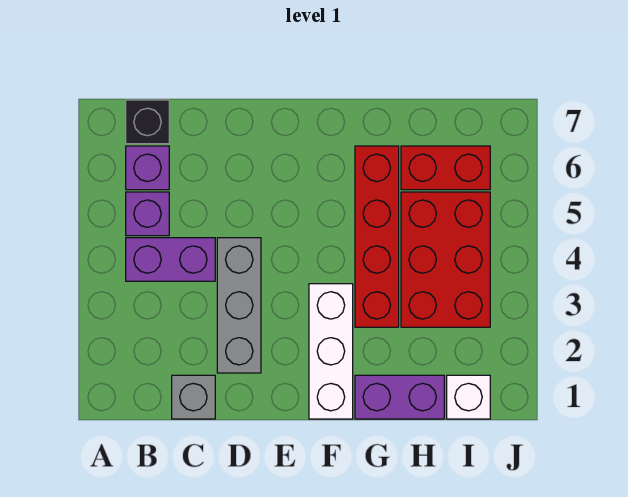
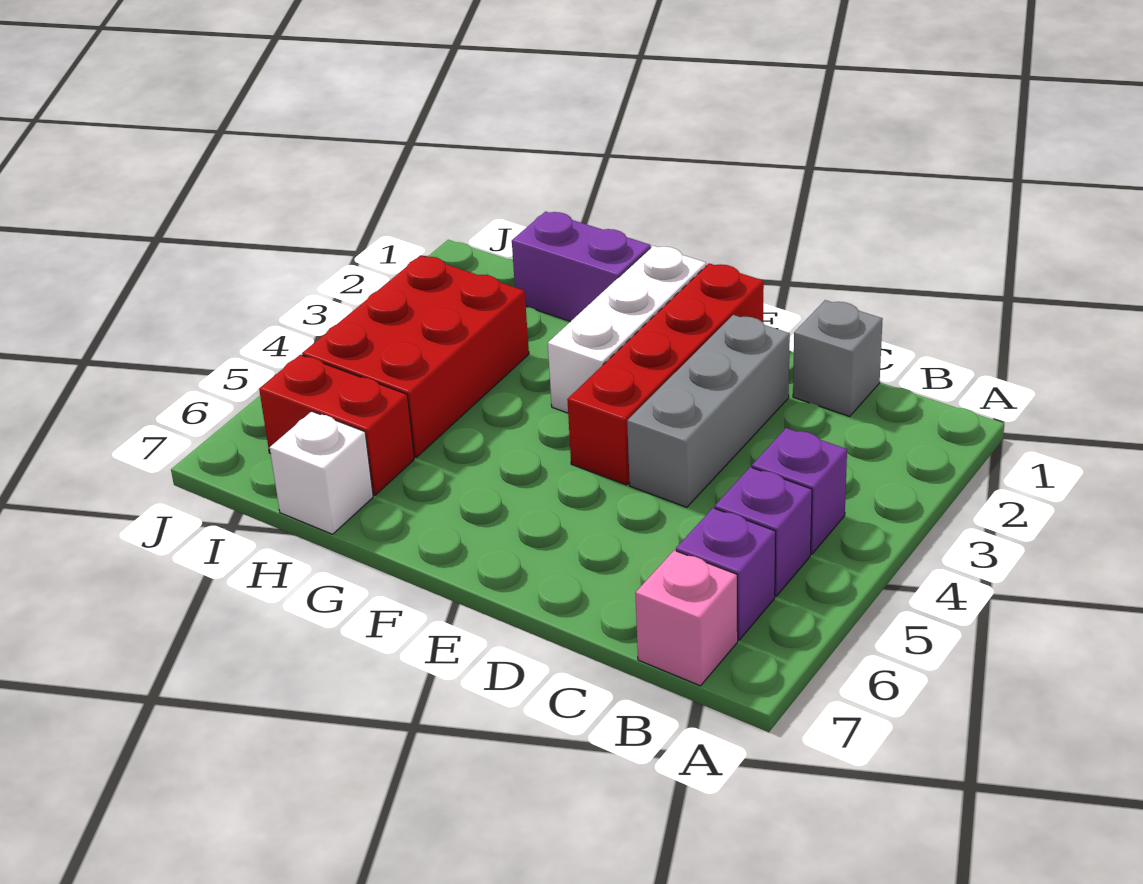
purple brick B4:C4 level 1 -> purple brick B4 level 1
black brick B7 level 1 -> pink brick B7 level 1
red brick G3:G6 level 1 -> red brick E1:E4 level 1
white brick I1 level 1 -> white brick H7 level 1

